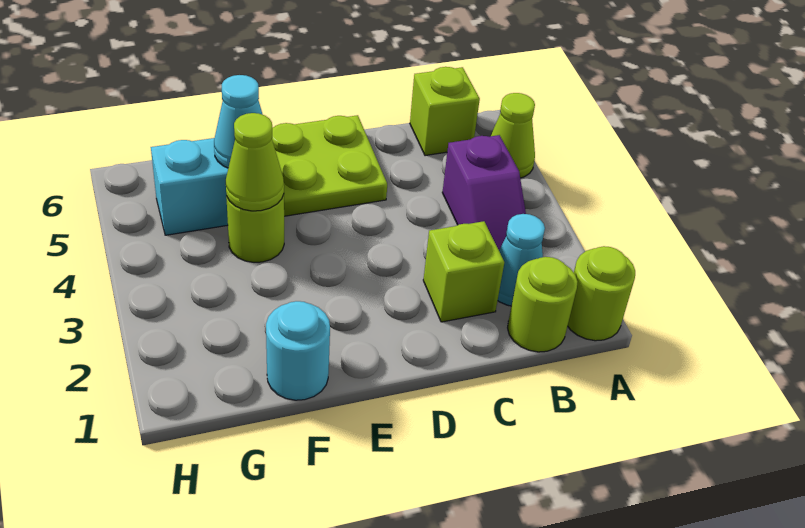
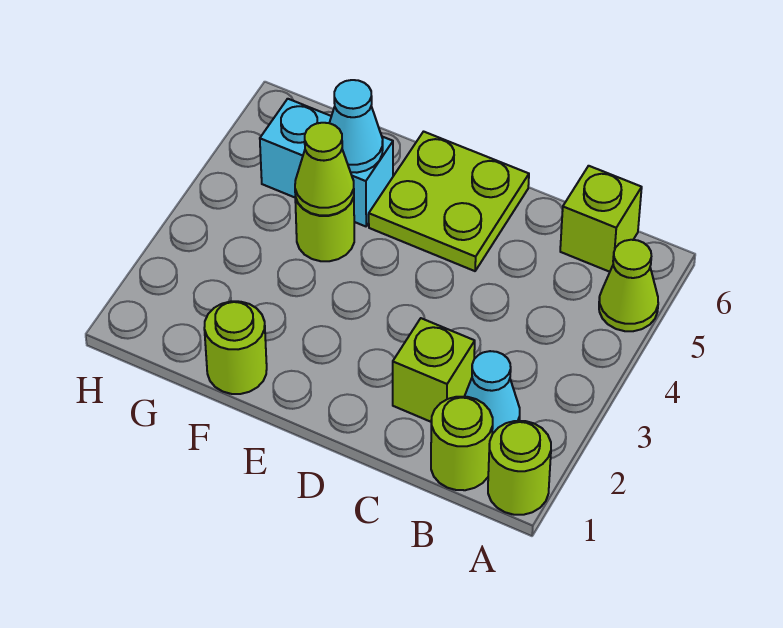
purple slope B3:B4 level 1 top 4 -> none
cyan round brick F1 level 1 -> lime round brick F1 level 1

